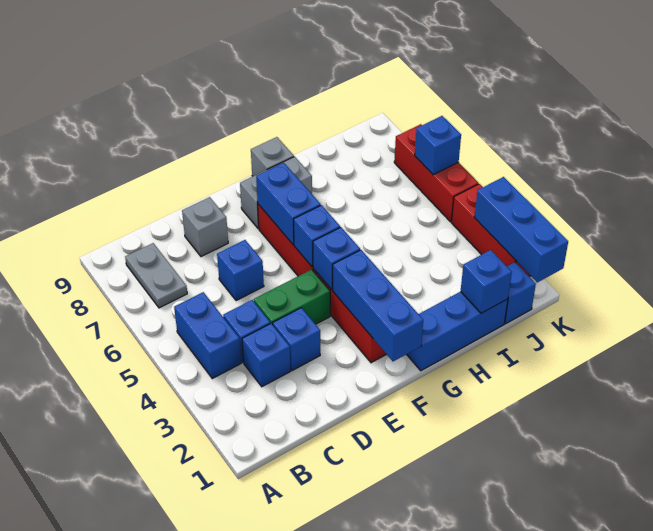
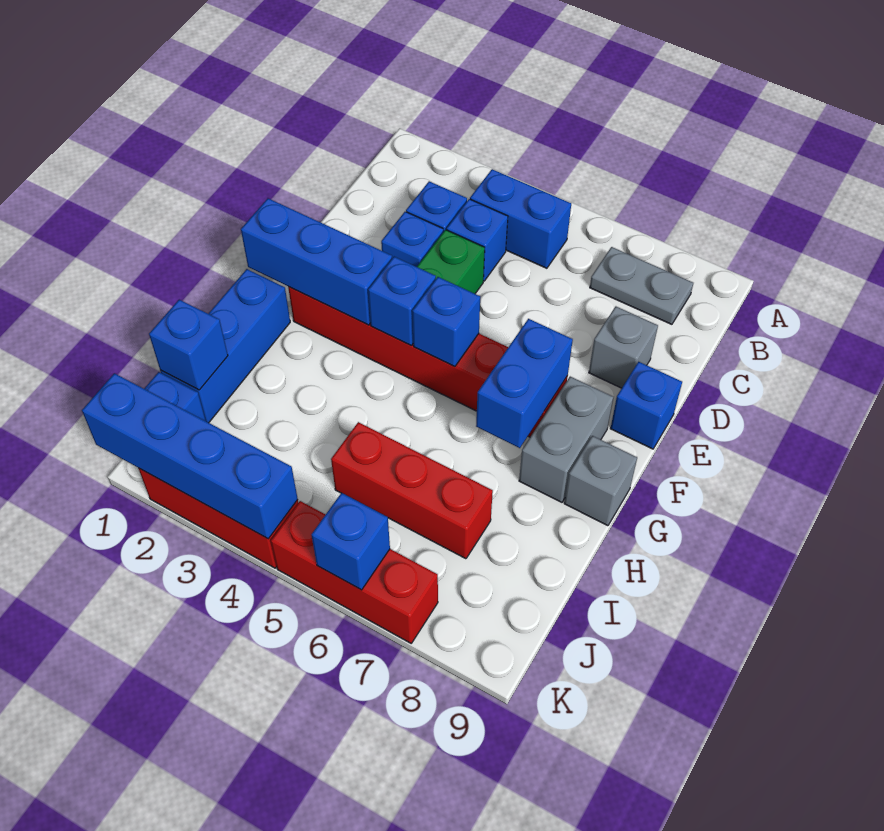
blue brick D6 level 1 -> blue brick E9 level 1
blue brick F6:F7 level 2 -> blue brick F7:G7 level 2
none -> red brick I5:I7 level 1
blue brick K1:K3 level 2 -> blue brick K1:K4 level 2

